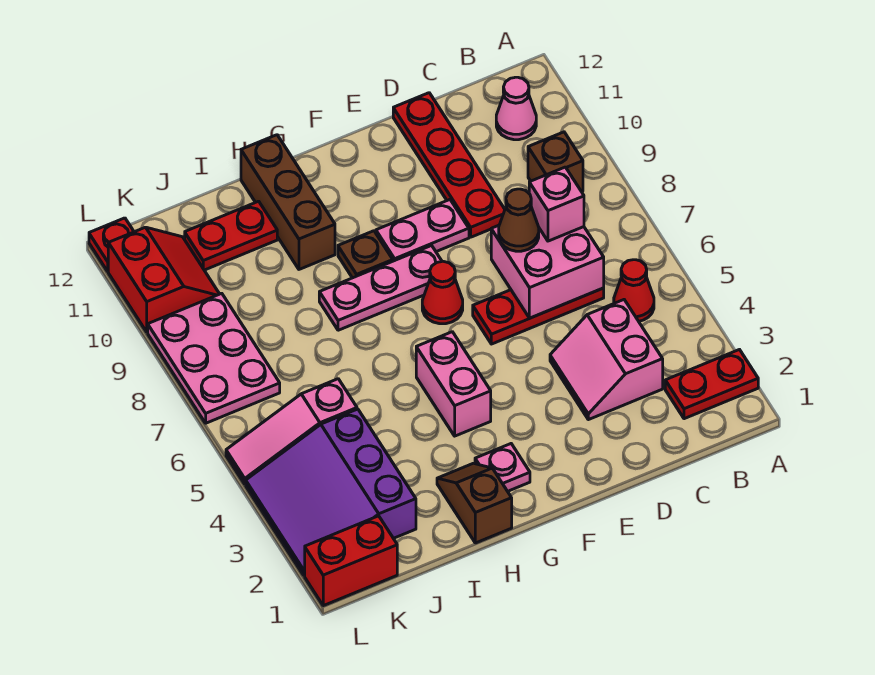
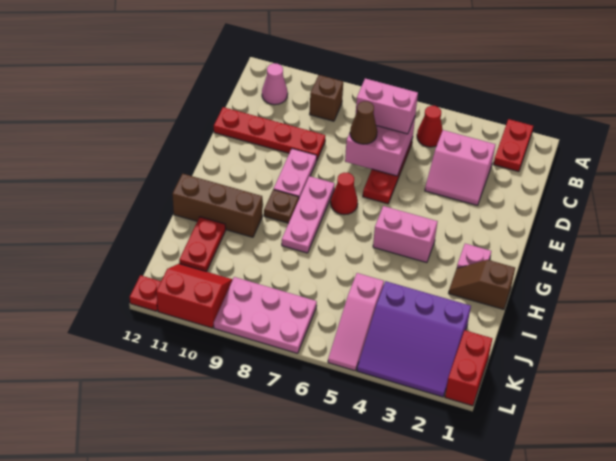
pink brick C7 level 3 -> pink brick C6:C7 level 3

